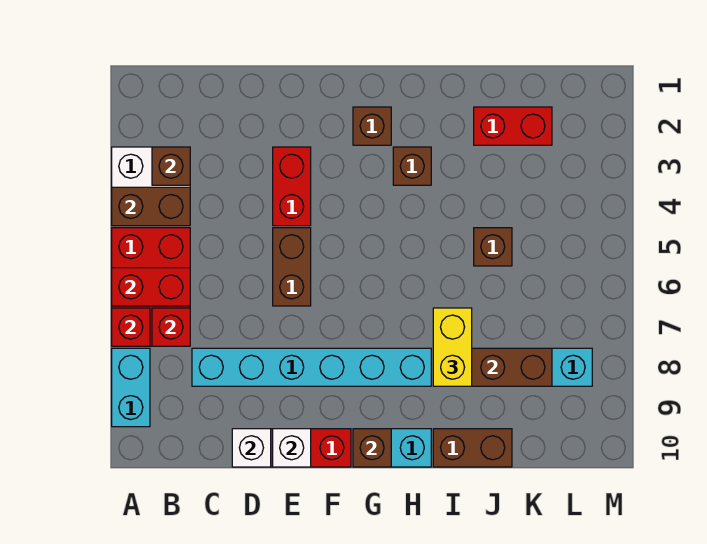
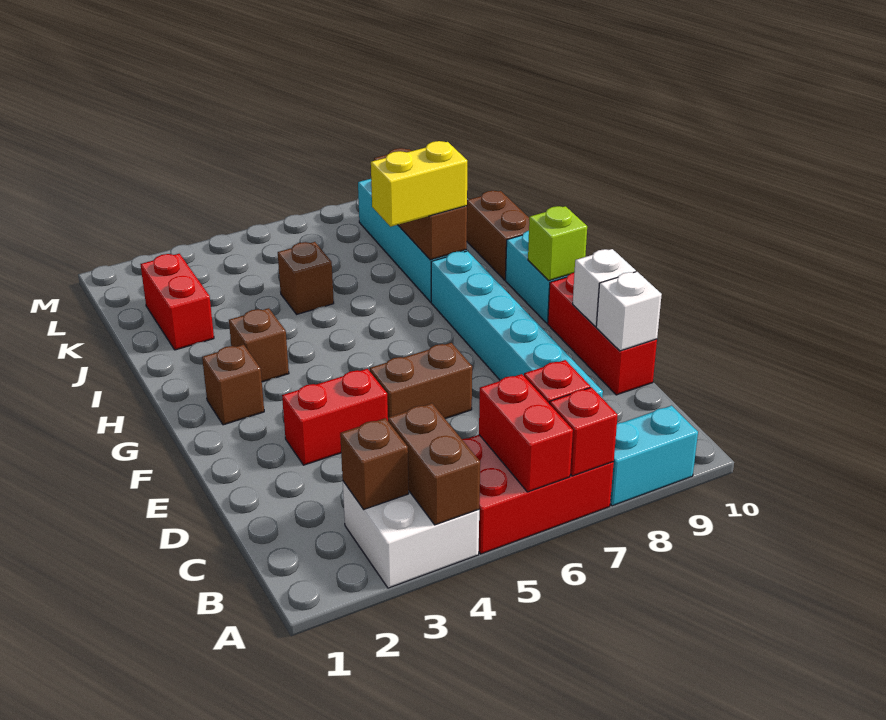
brown brick G10 level 2 -> lime brick G10 level 2

